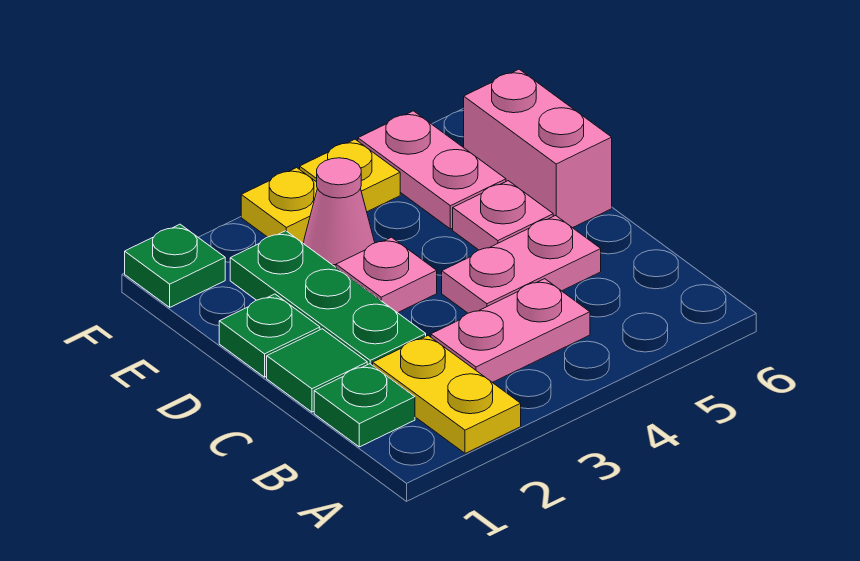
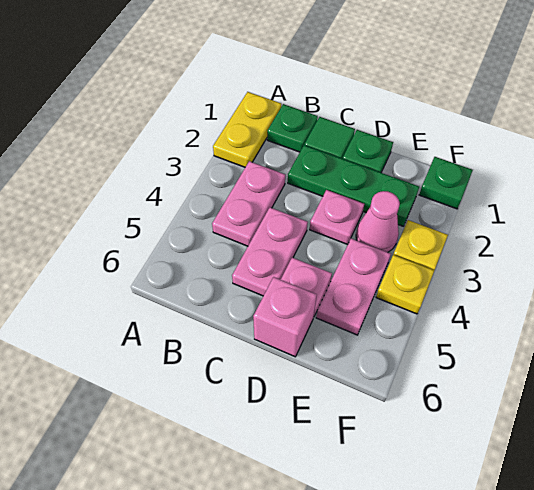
yellow plate A2:B2 level 1 -> yellow plate A1:A2 level 1
pink brick D6:E6 level 1 -> pink brick D6 level 1
pink plate E5:F5 level 1 -> pink plate E4:E5 level 1

